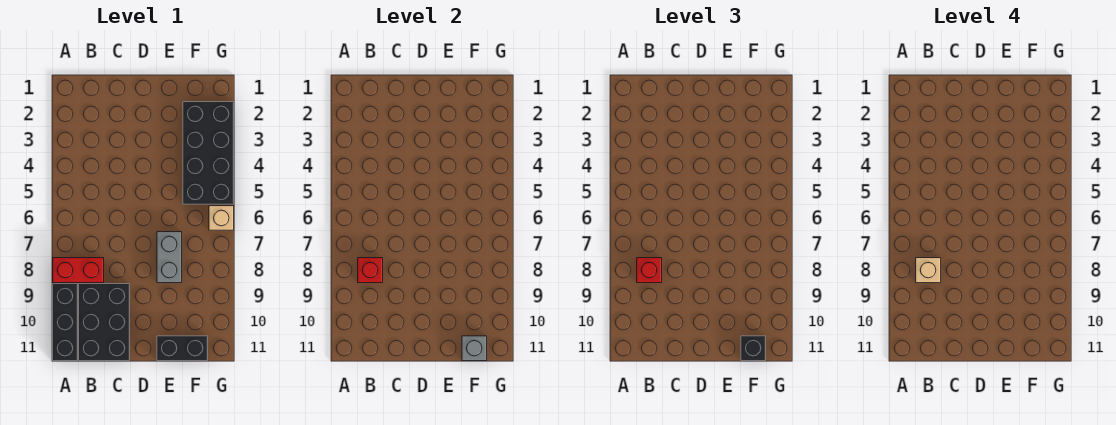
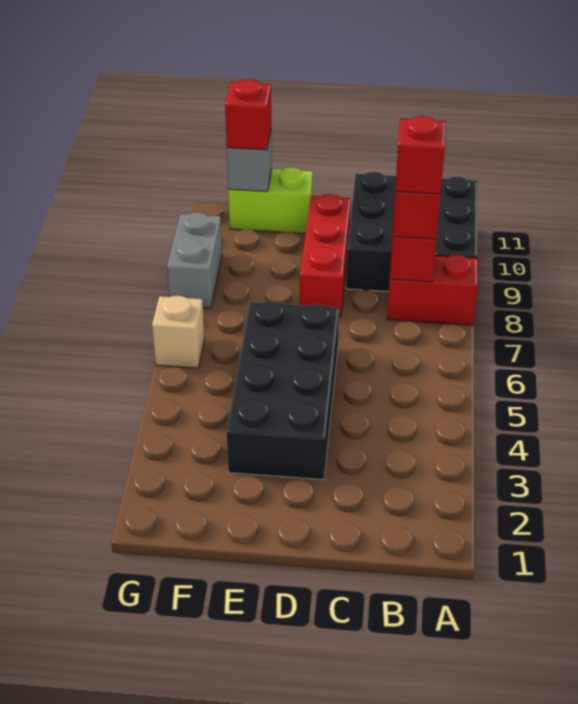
tan brick B8 level 4 -> red brick B8 level 4
none -> red brick D8:D10 level 1
grey brick E7:E8 level 1 -> grey brick G8:G9 level 1
black brick E11:F11 level 1 -> lime brick E11:F11 level 1
black brick F2:G5 level 1 -> black brick D3:E6 level 1
black brick F11 level 3 -> red brick F11 level 3

